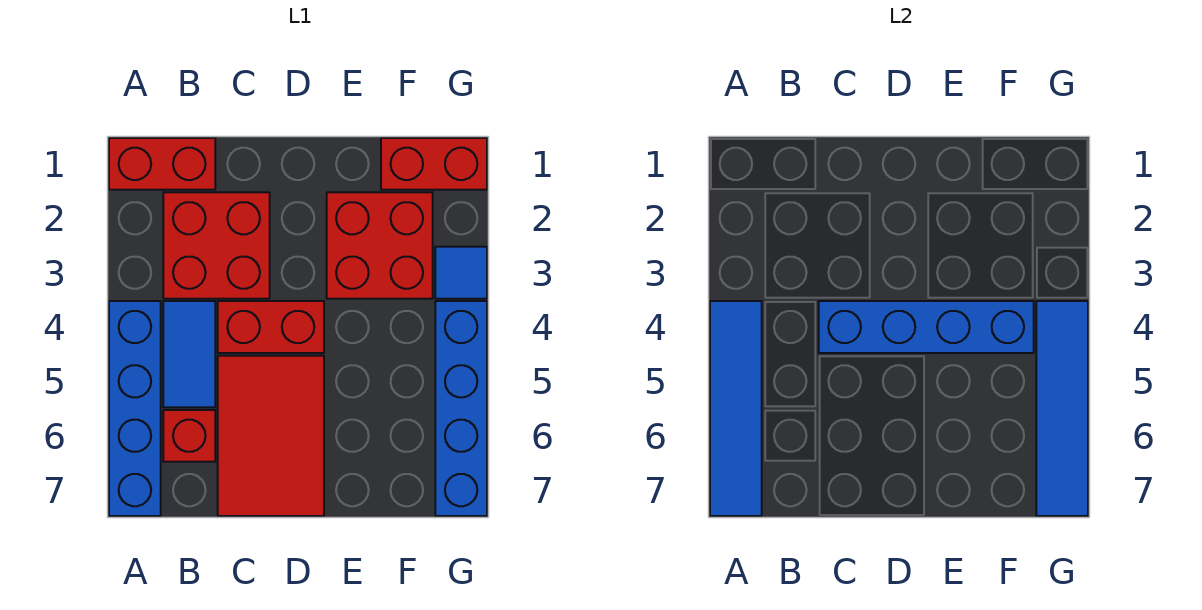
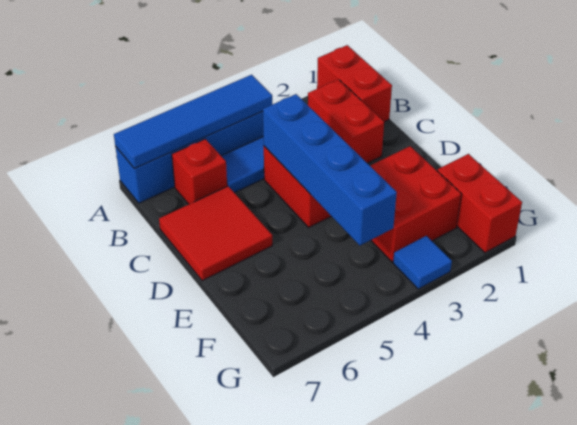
red brick B2:C3 level 1 -> red brick B2:C2 level 1
red tile C5:D7 level 1 -> red tile C6:D7 level 1
blue brick G4:G7 level 1 -> none
blue tile G4:G7 level 2 -> none

